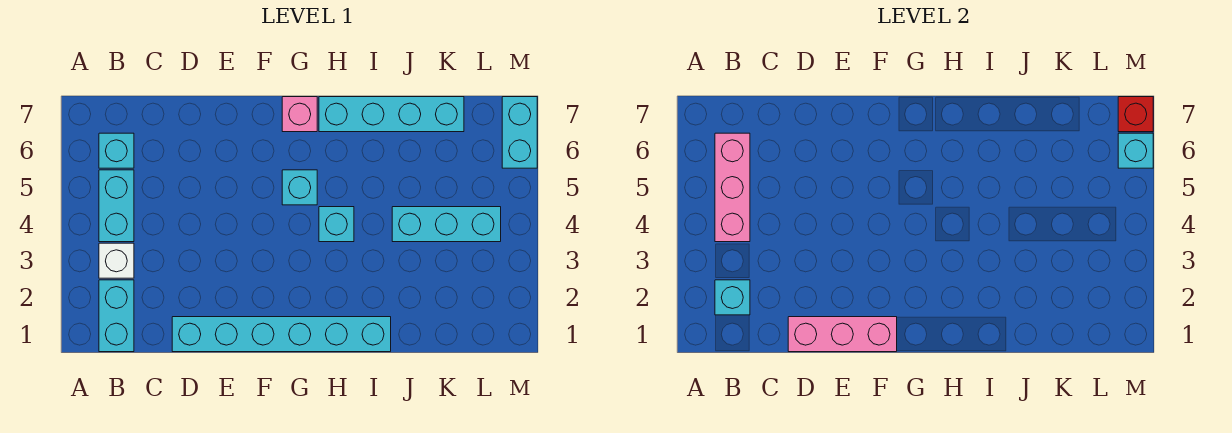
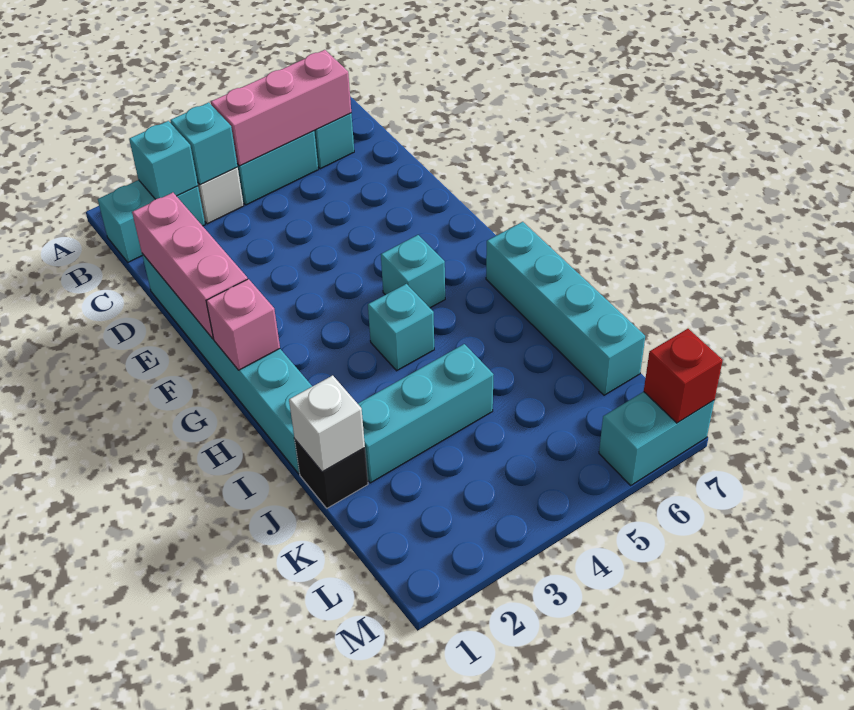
pink brick G7 level 1 -> pink brick G1 level 2
none -> black brick J1 level 1
none -> white brick J1 level 2
cyan brick J4:L4 level 1 -> cyan brick J2:J4 level 1
cyan brick M6 level 2 -> cyan brick B3 level 2

